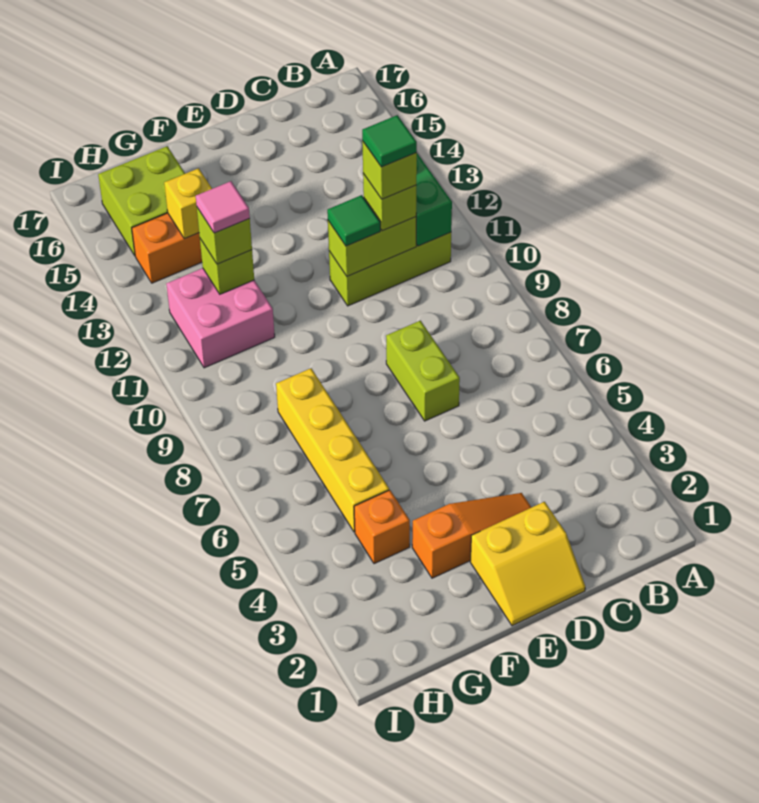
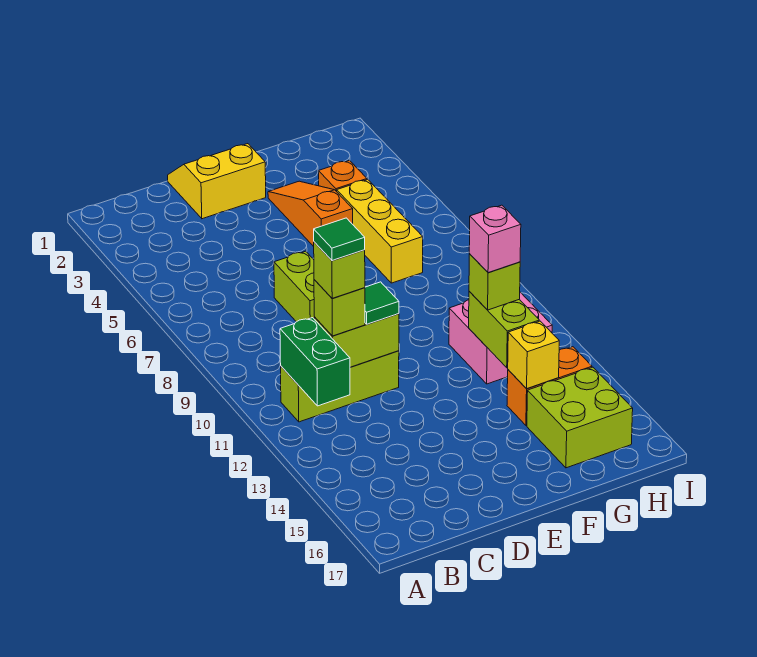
orange slope D3:F3 level 1 top F -> orange slope F3:F5 level 1 top 5
yellow brick G5:G8 level 1 -> yellow brick G5:G7 level 1
lime brick G12 level 2 -> lime brick G12:G13 level 2
pink tile G12 level 4 -> pink brick G12 level 4

